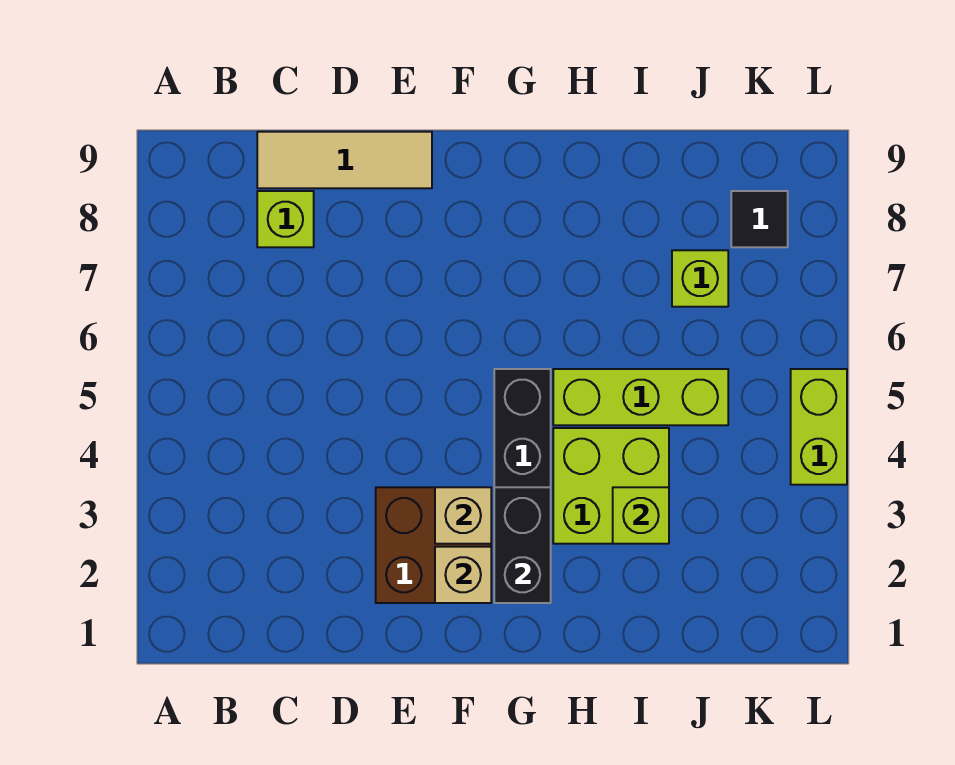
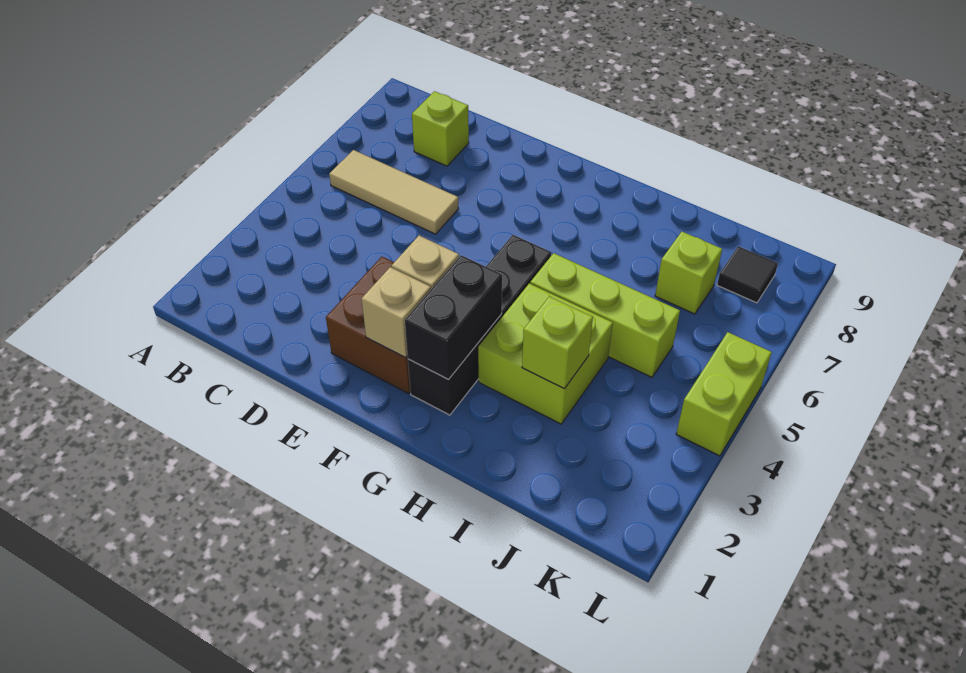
tan tile C9:E9 level 1 -> tan tile B6:D6 level 1

